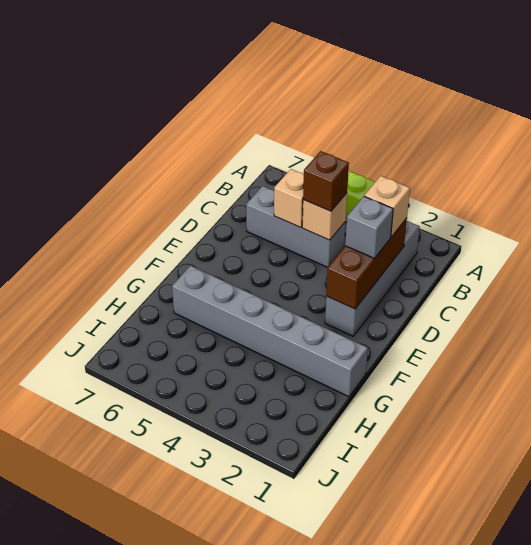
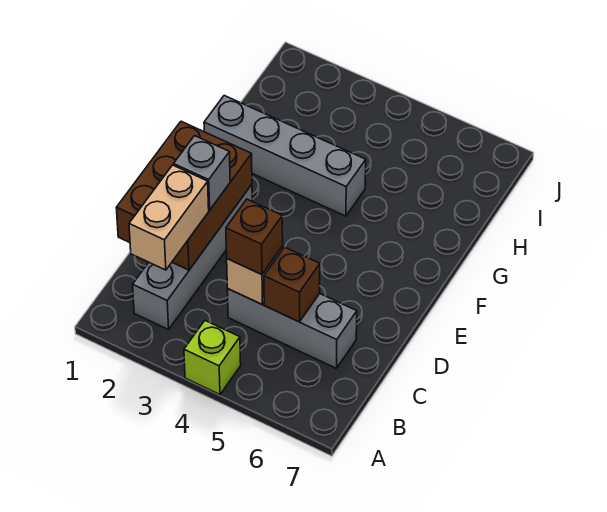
brown brick C2:E2 level 2 -> brown brick C1:E2 level 2
tan brick C2 level 3 -> tan brick B2:C2 level 3
tan brick C5 level 2 -> brown brick C5 level 2
grey brick G1:G6 level 1 -> grey brick G1:G4 level 1

